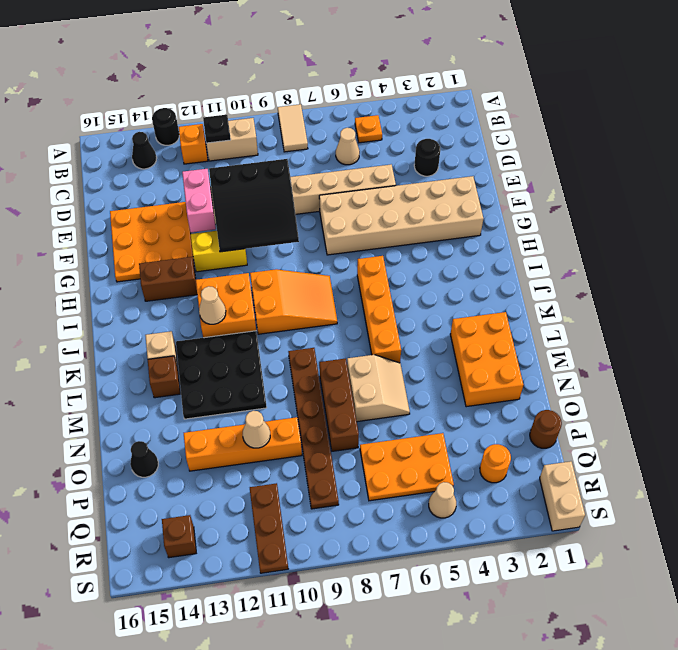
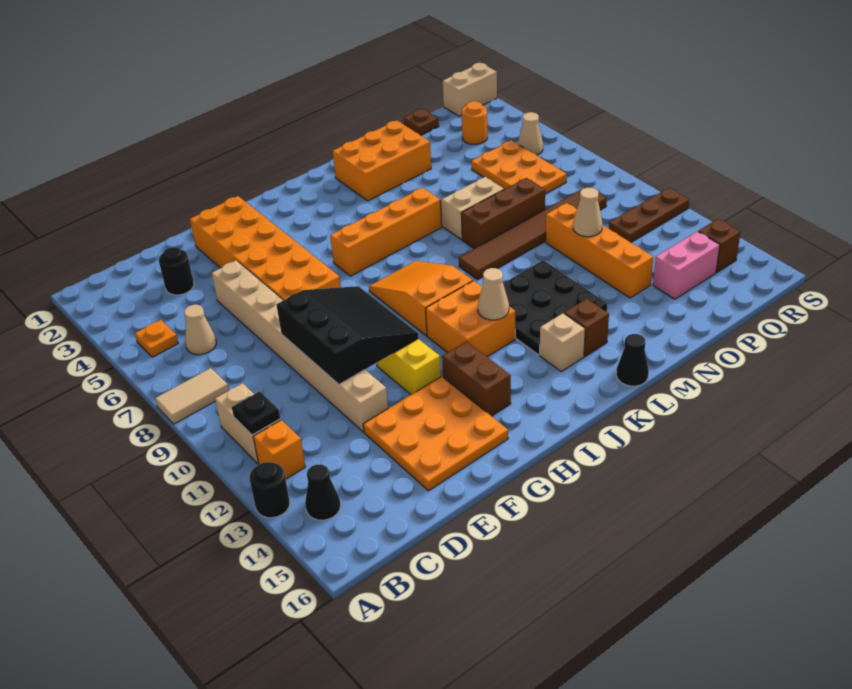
pink brick E12:F12 level 2 -> pink brick P14:Q14 level 1
tan brick F2:G7 level 1 -> orange brick F2:G7 level 1
brown plate L9:Q9 level 1 -> brown tile L9:Q9 level 1
black cone O15 level 1 -> black cone L16 level 1
brown round brick P1 level 1 -> brown plate P1 level 1

